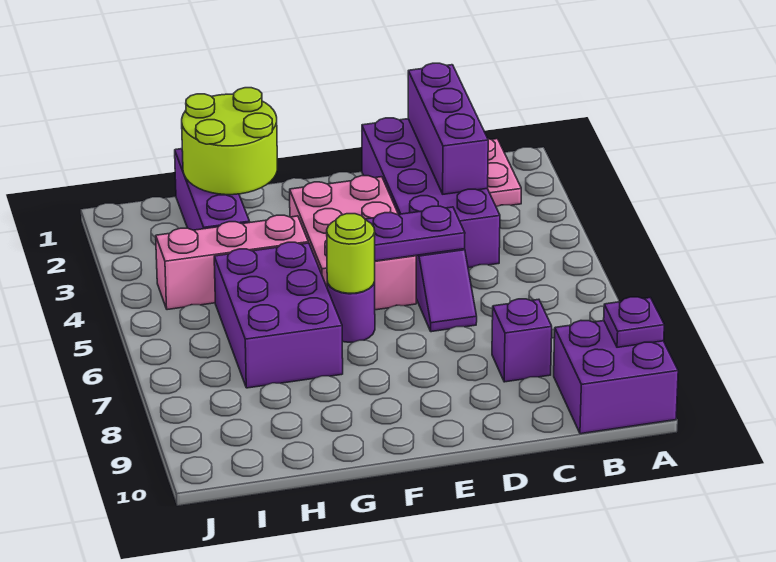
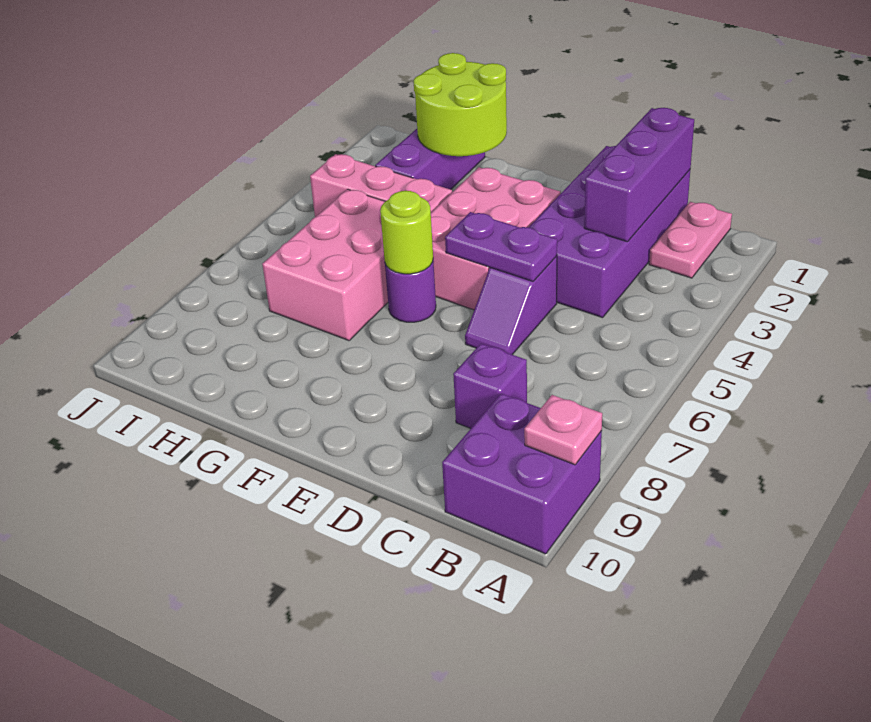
purple plate A9 level 2 -> pink plate A9 level 2
purple brick G5:H7 level 1 -> pink brick G5:H7 level 1

